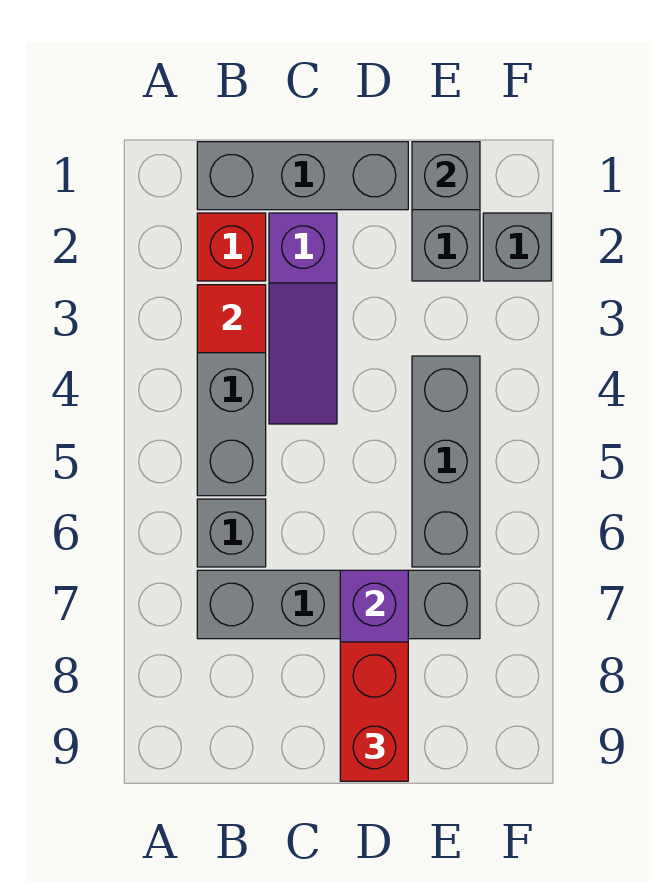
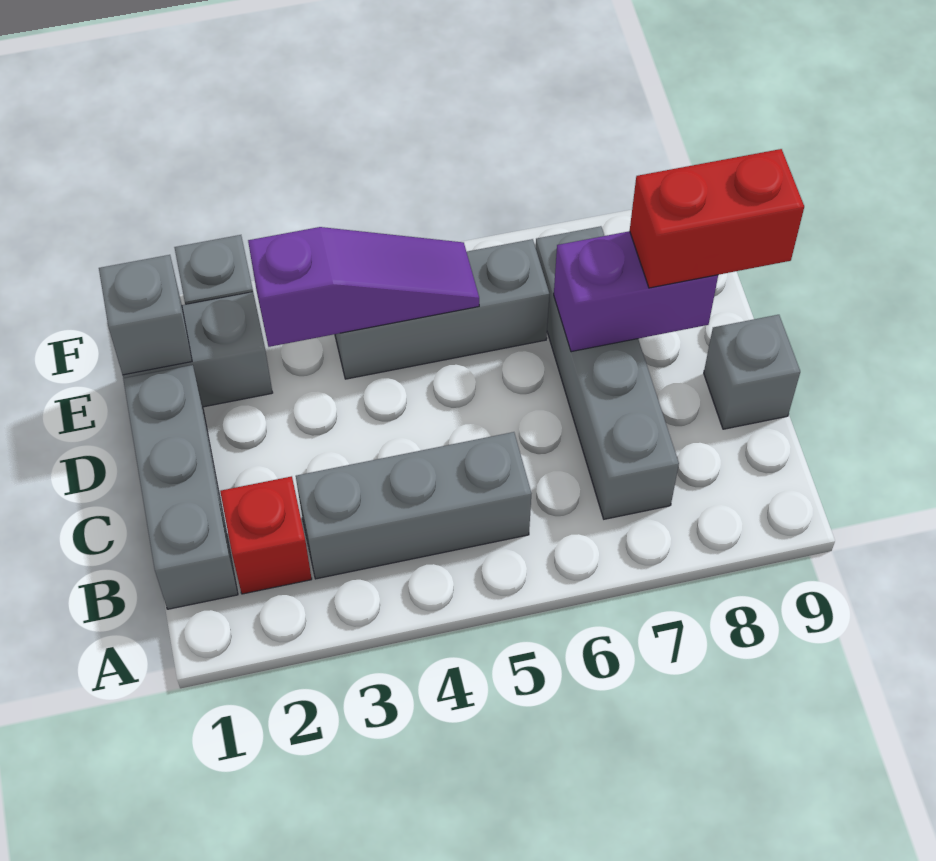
red tile B3 level 2 -> none
grey brick B6 level 1 -> grey brick C9 level 1
purple slope C2:C4 level 1 top 2 -> purple slope E3:E5 level 2 top 3

